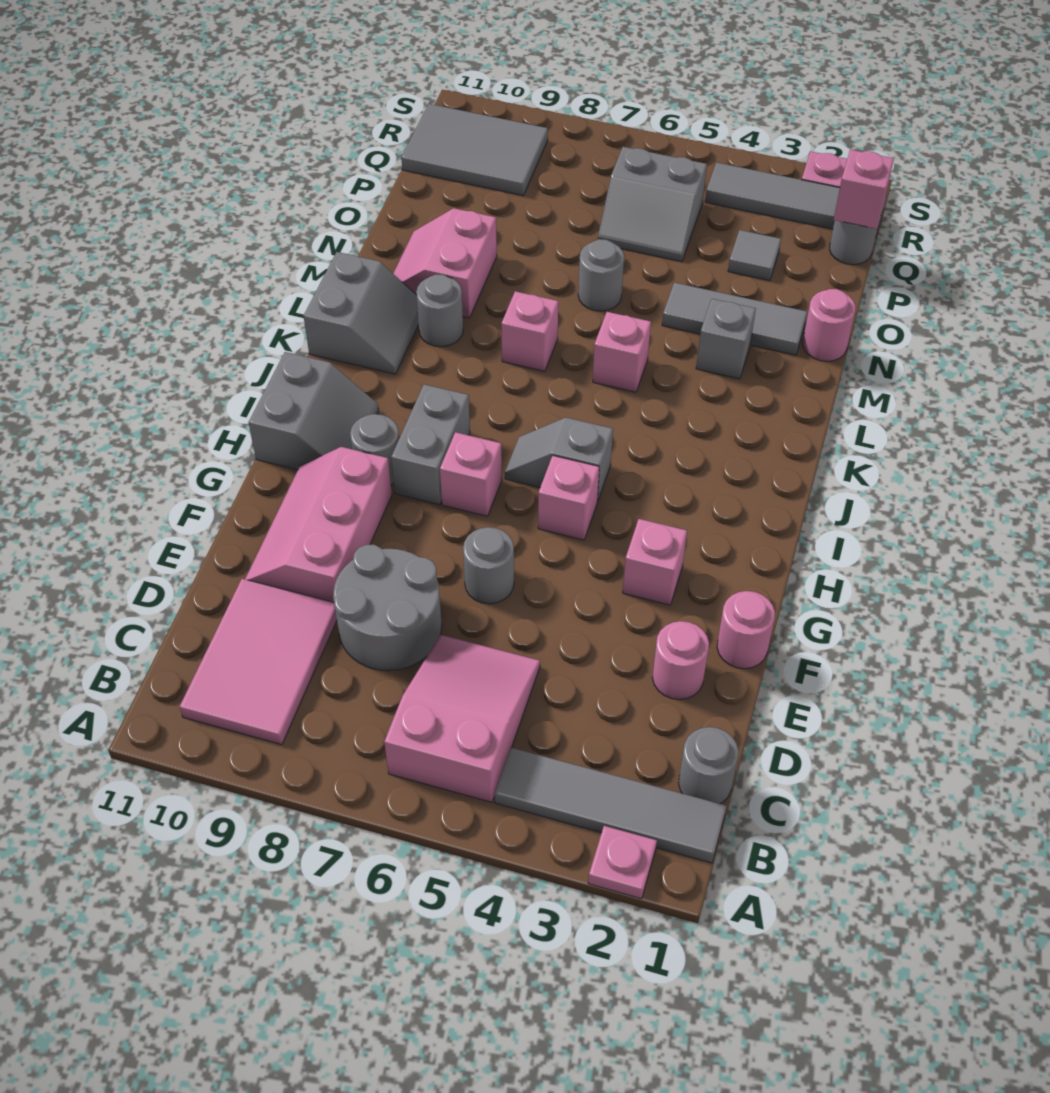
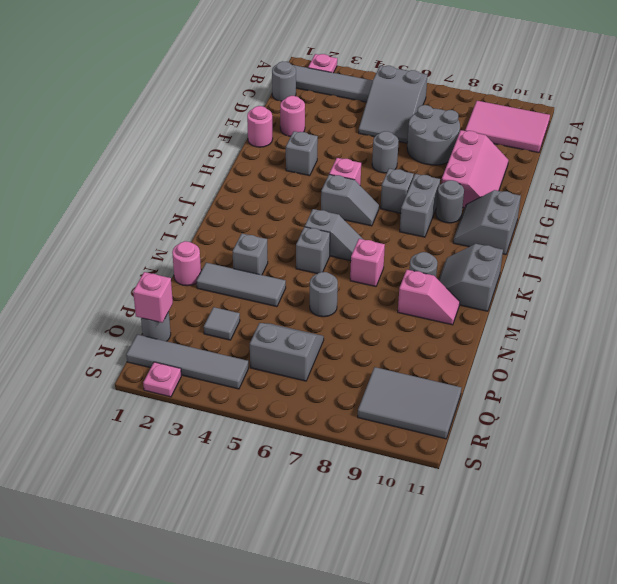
pink slope B5:D6 level 1 top B -> grey slope B5:D6 level 1 top B
pink tile B9:D10 level 1 -> pink tile B9:C11 level 1
pink brick G3 level 1 -> grey brick G3 level 1
pink brick H7 level 1 -> grey brick H7 level 1
none -> grey slope K5:K6 level 1 top 5
pink brick L5 level 1 -> grey brick L5 level 1
pink slope M9:N10 level 1 top 9 -> pink slope M9:M10 level 1 top 9

